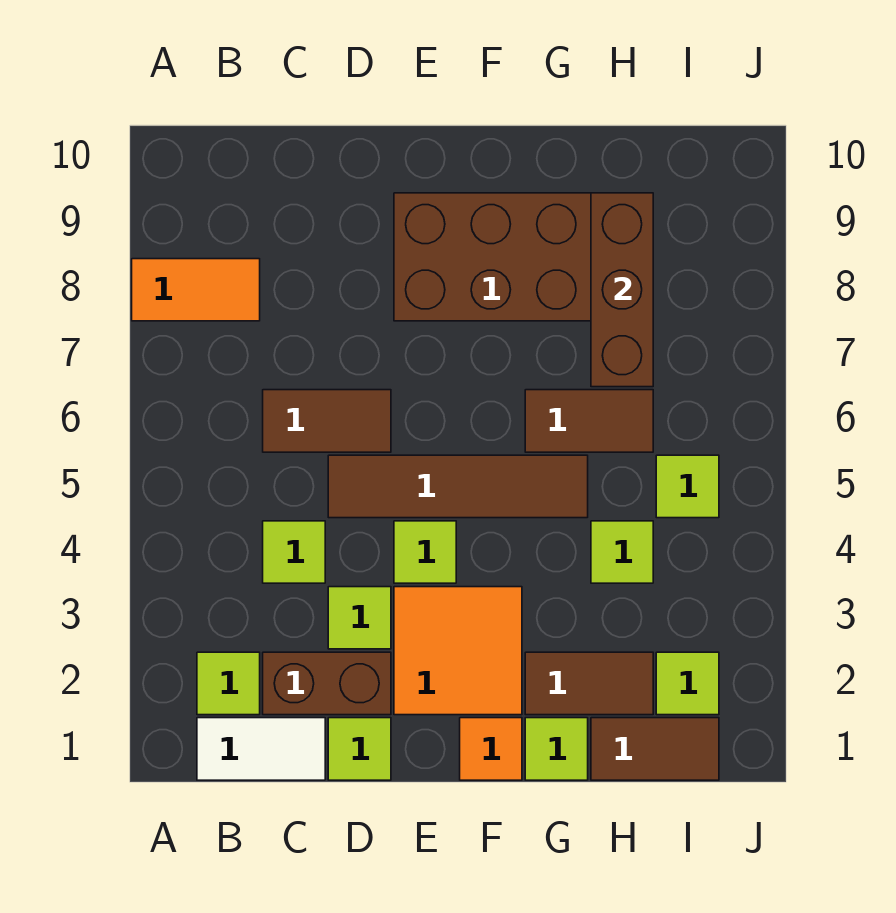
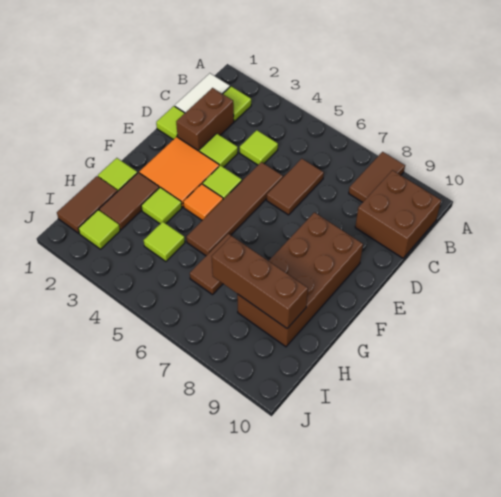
orange tile A8:B8 level 1 -> brown tile A8:B8 level 1
none -> brown brick B9:C10 level 1
orange tile F1 level 1 -> orange tile F4 level 1
lime tile I5 level 1 -> lime tile G3 level 1

